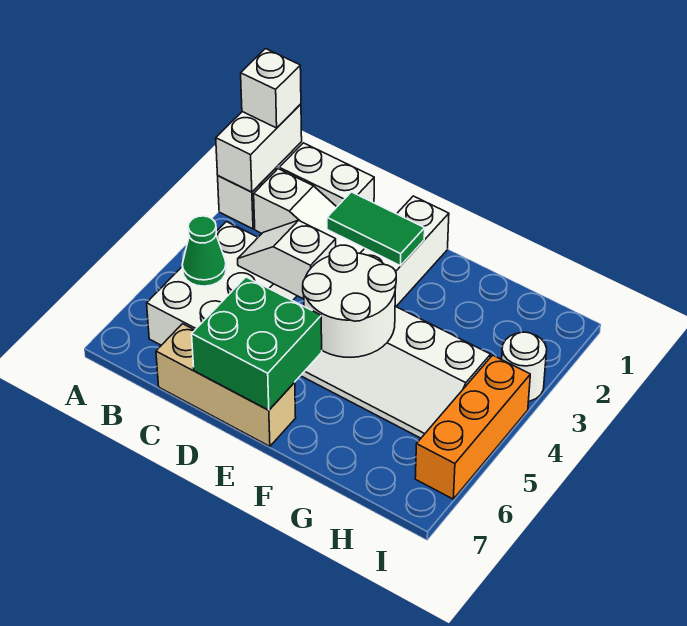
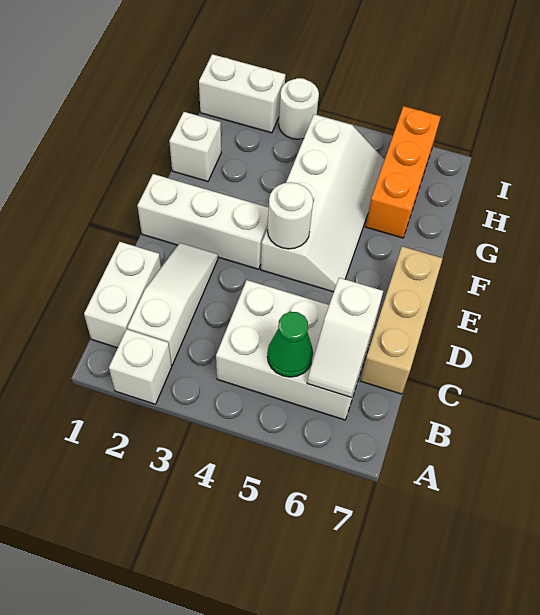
white brick A1:A2 level 2 -> white brick I1:I2 level 1
white brick A1 level 3 -> white brick G1 level 1
white slope C4:D4 level 2 top D -> white slope B6:C6 level 2 top C
green tile D2:E2 level 2 -> none
green brick D6:E7 level 2 -> none
white round brick E4:F5 level 2 -> white round brick E4 level 2
orange brick I4:I6 level 1 -> orange brick G6:I6 level 1

